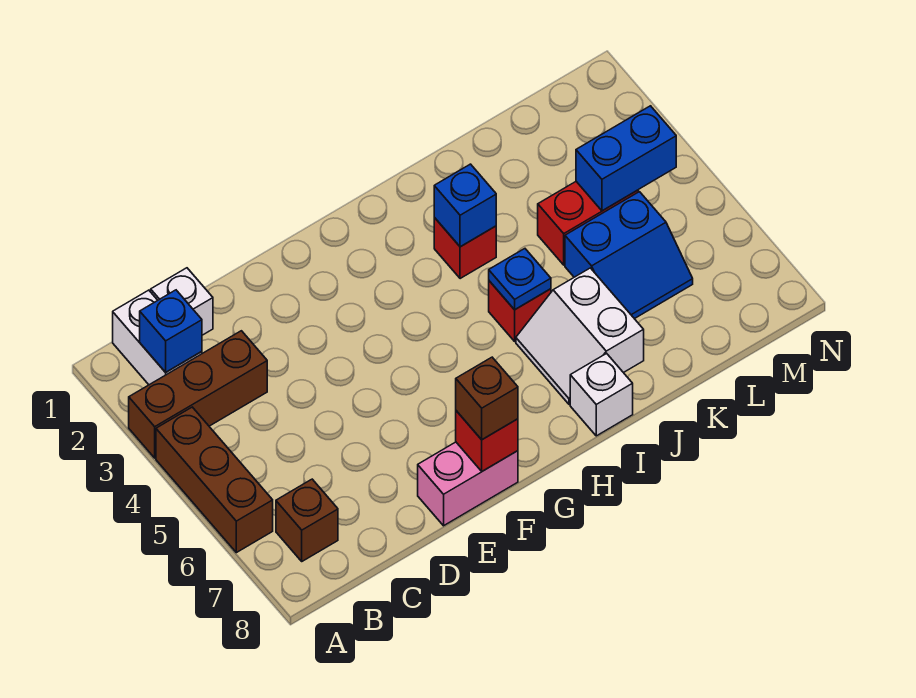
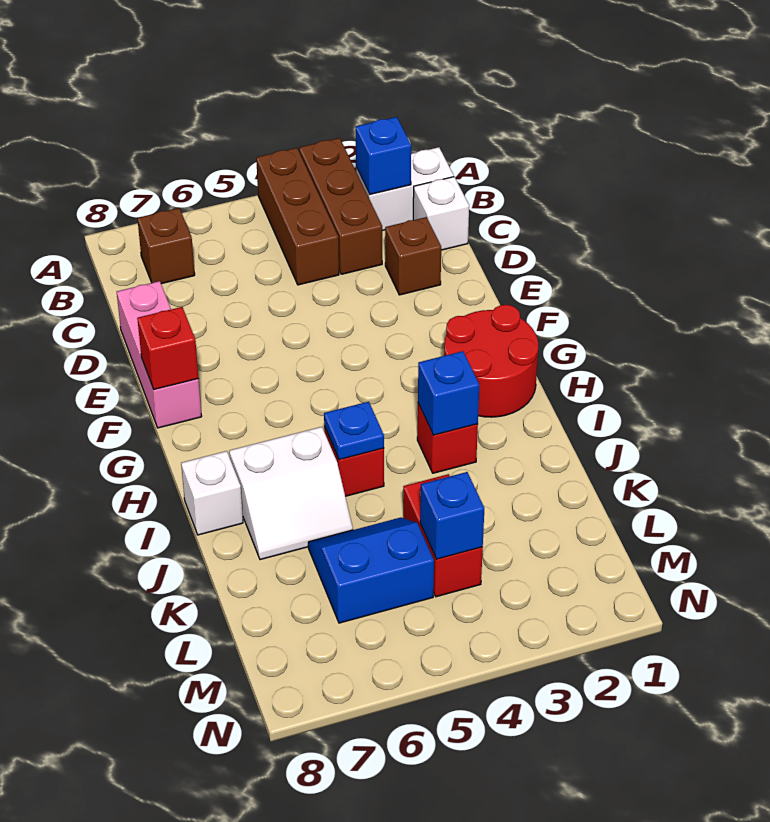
brown brick A4:A6 level 1 -> brown brick A4:C4 level 1
pink brick E8:F8 level 1 -> pink brick D8:F8 level 1
brown brick F8 level 3 -> brown brick D2 level 1
none -> red round brick G1:H2 level 1
white slope I6:J7 level 1 top J -> white slope I6:J7 level 1 top I
blue slope K5:L6 level 1 top 5 -> blue slope K5:L6 level 1 top L
blue brick L4:M4 level 2 -> blue brick L4 level 2

